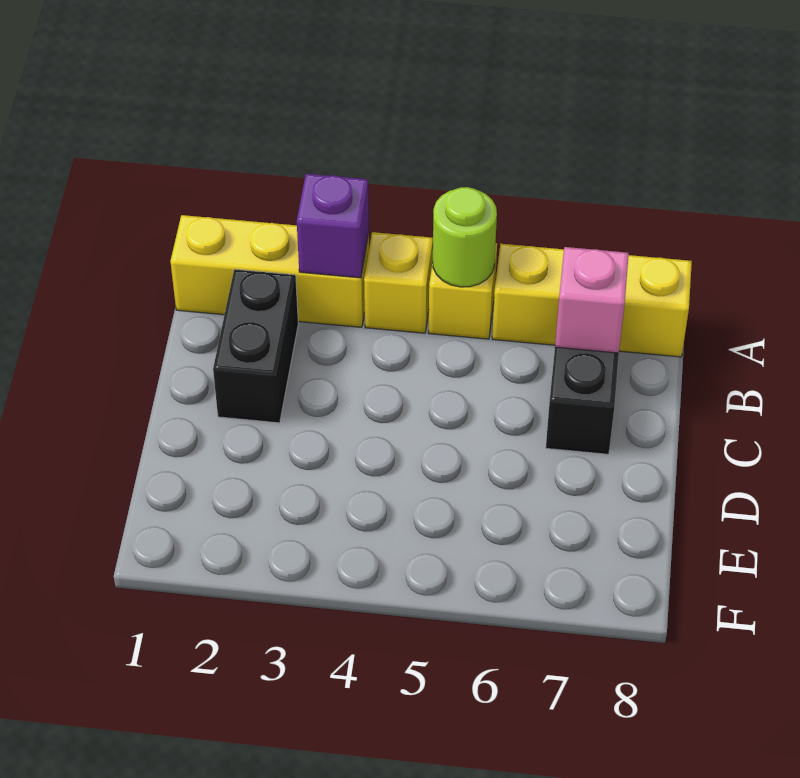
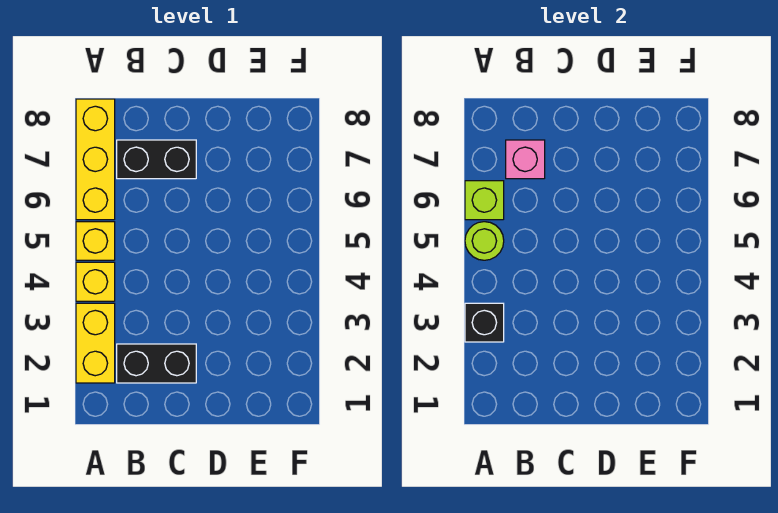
yellow brick A1:A3 level 1 -> yellow brick A2:A3 level 1
purple brick A3 level 2 -> black brick A3 level 2
none -> lime brick A6 level 2

